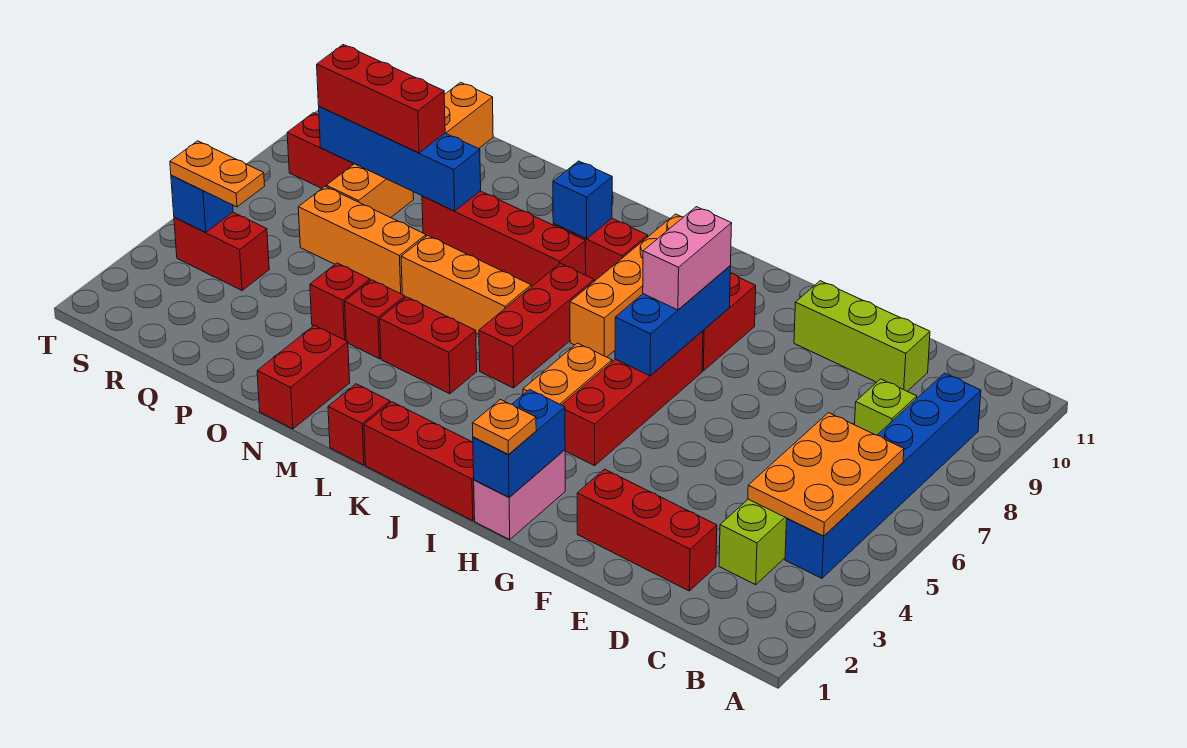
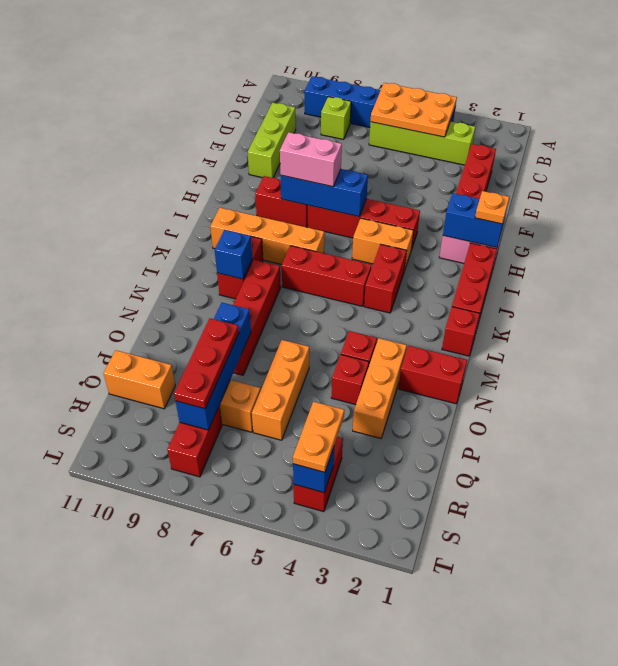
red brick L4:M4 level 1 -> red brick J4:K4 level 1
orange brick L6:N6 level 1 -> orange brick N3:P3 level 1
red brick P8:R8 level 3 -> red plate P8:R8 level 3

